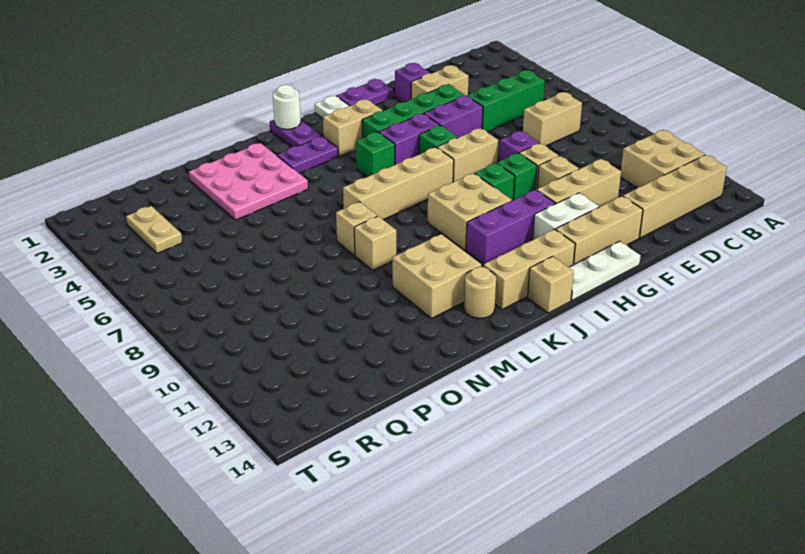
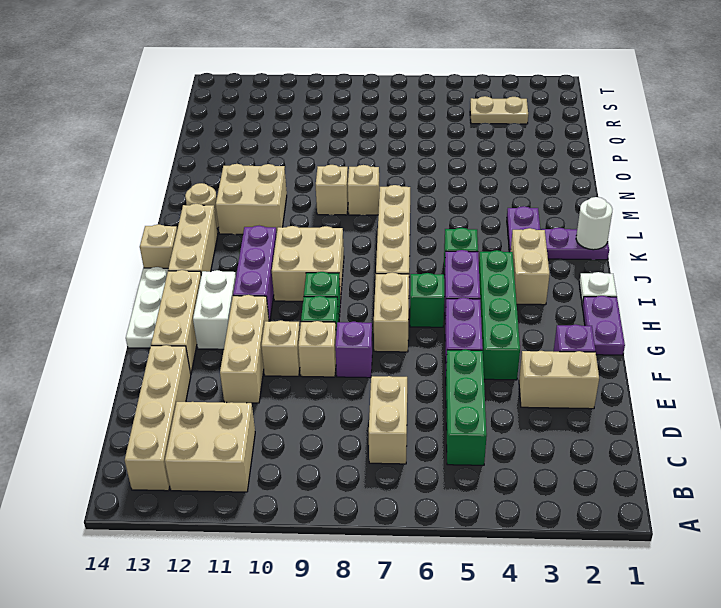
tan brick E3:F3 level 1 -> tan brick E2:E3 level 1
pink plate M2:O4 level 1 -> none

